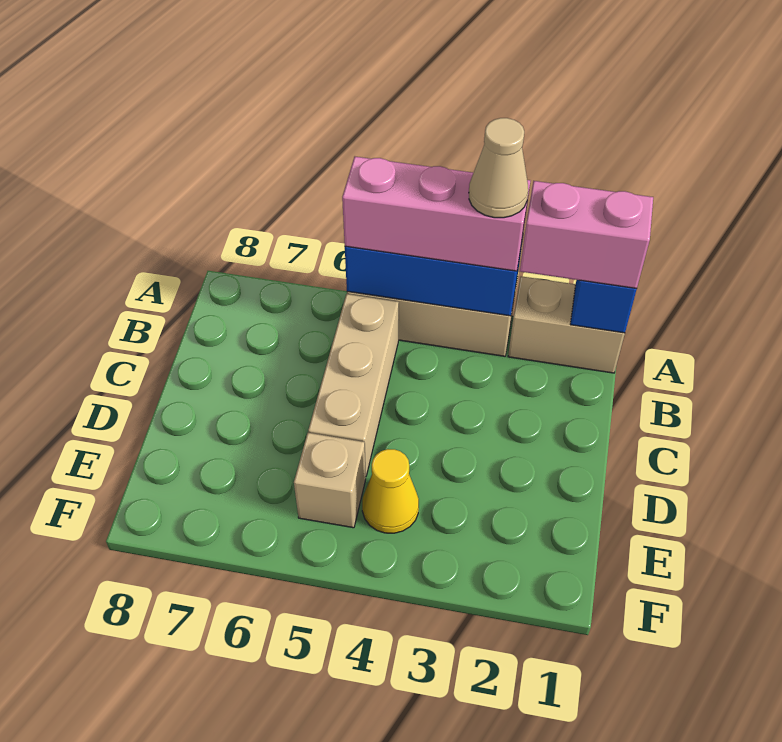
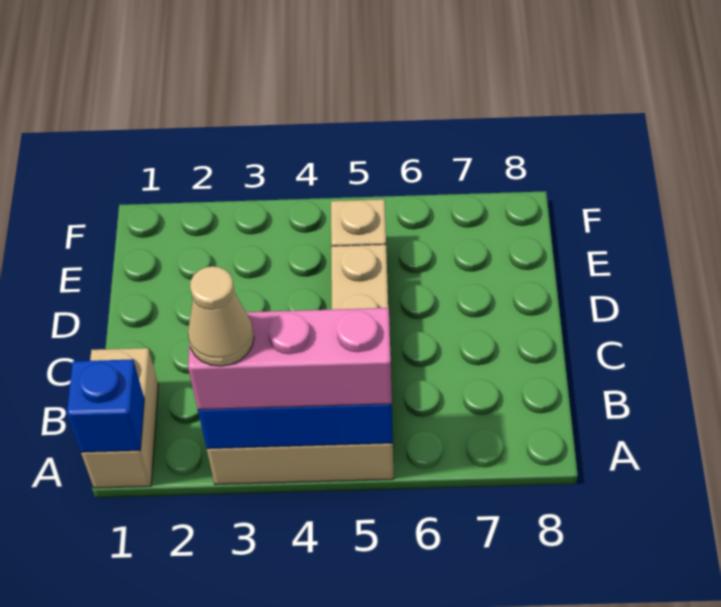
tan brick A1:A2 level 1 -> tan brick A1:B1 level 1
pink brick A1:A2 level 3 -> none
yellow cone E4 level 1 -> none

